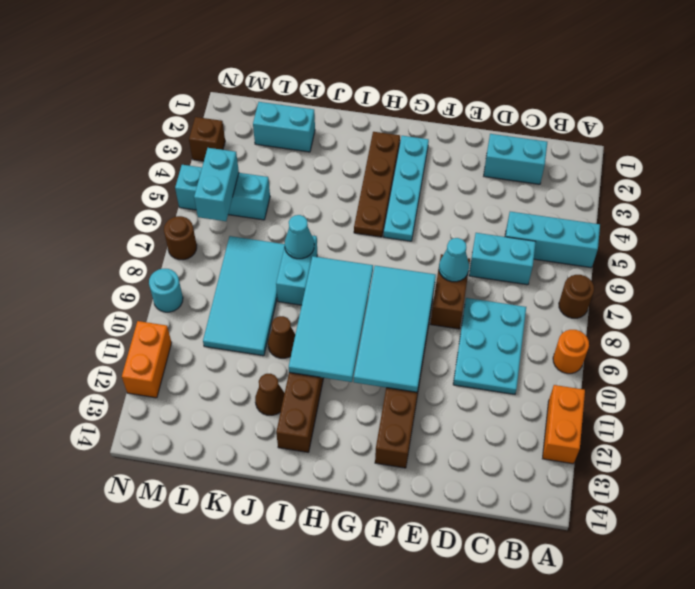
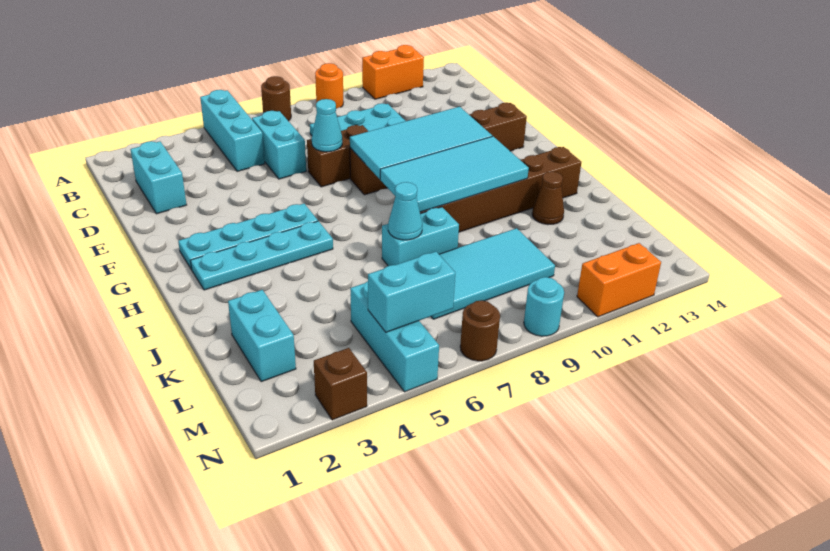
brown plate H2:H5 level 1 -> cyan plate H2:H5 level 1
brown cone J10 level 1 -> none

